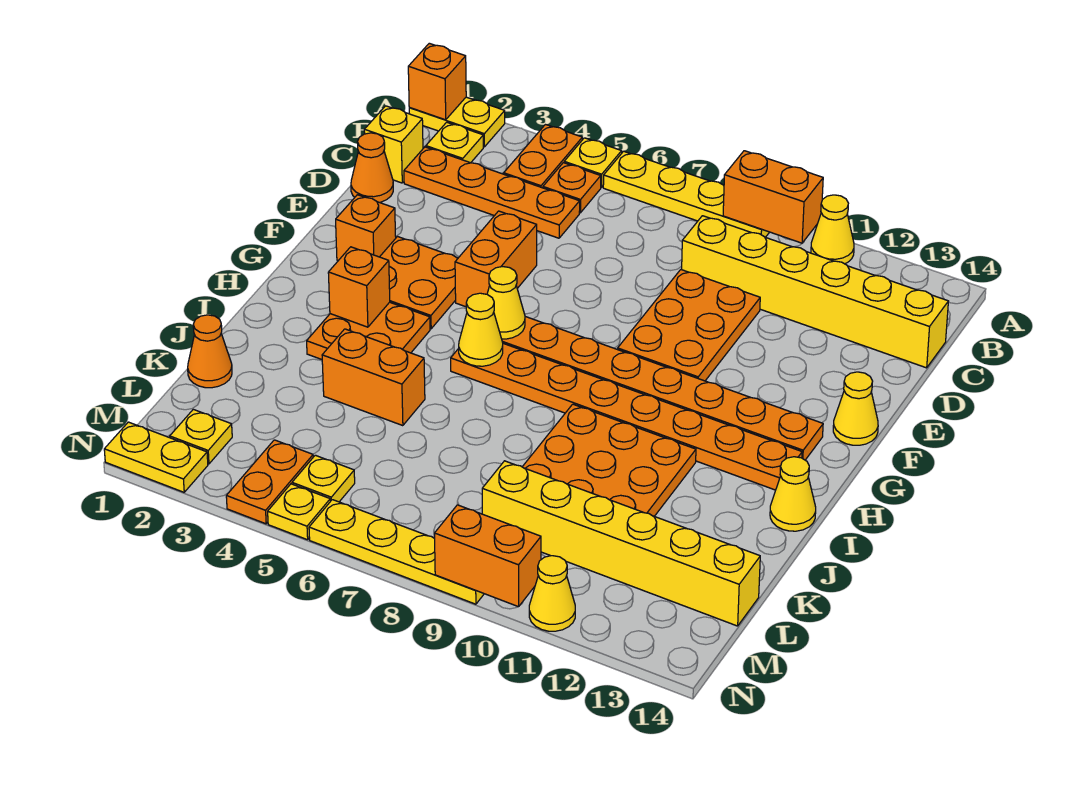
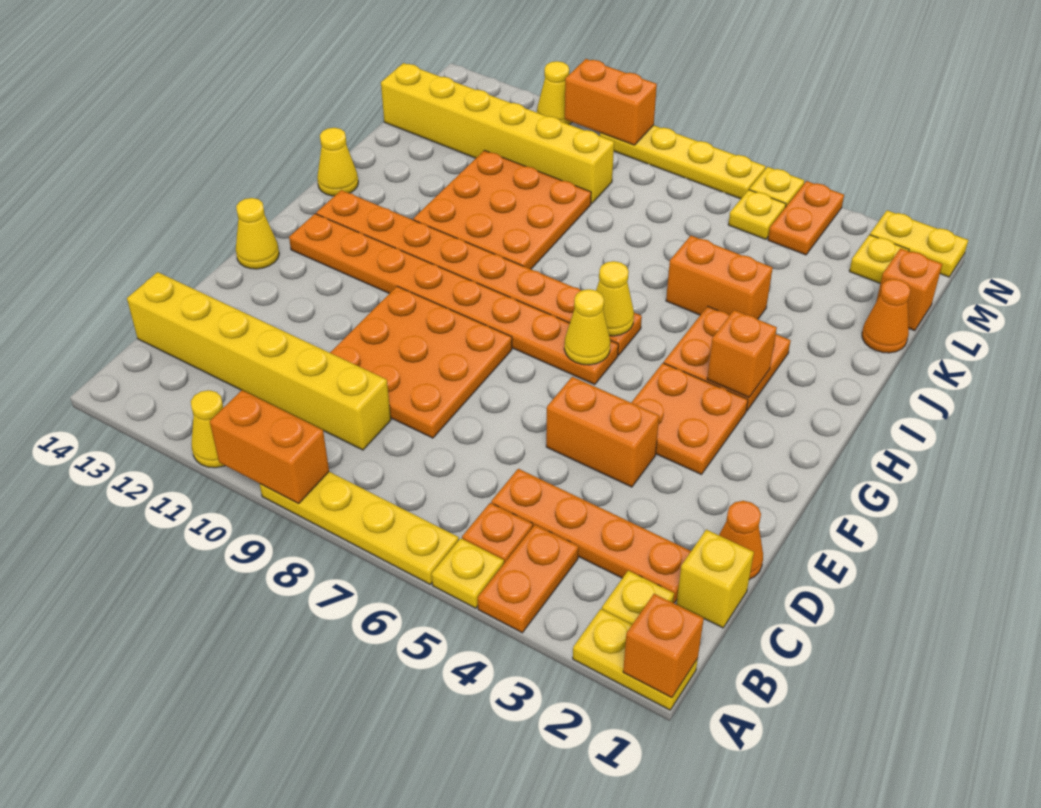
orange plate D9:F10 level 1 -> orange plate D8:F10 level 1
orange brick E5:F5 level 1 -> orange brick E4:E5 level 1
orange brick F2 level 1 -> orange brick L1 level 1

